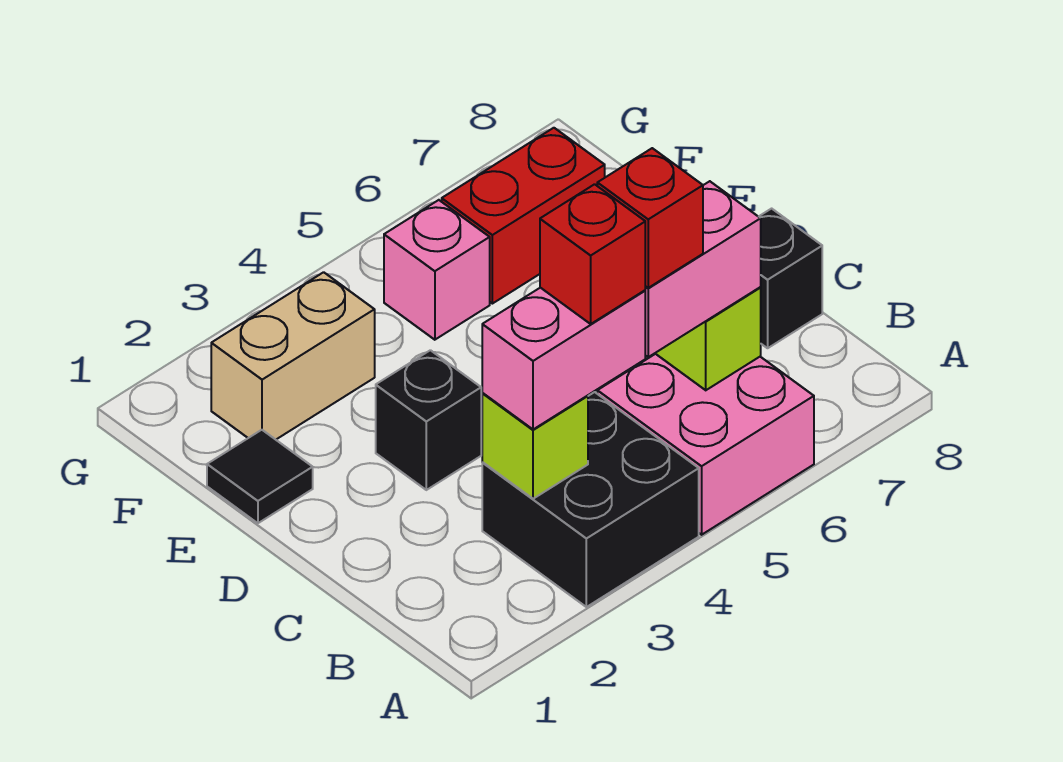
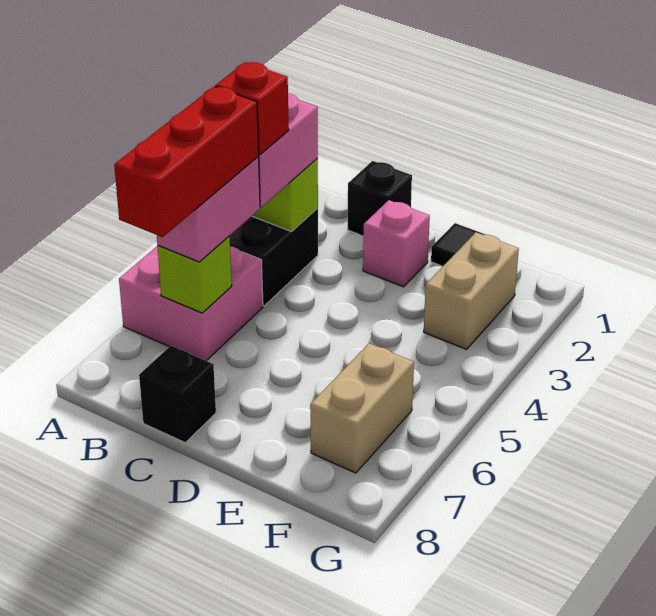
red brick B5 level 4 -> red brick B5:B7 level 4
black brick D3 level 1 -> black brick C1 level 1
pink brick F5 level 1 -> pink brick D2 level 1
red brick F6:F7 level 1 -> tan brick F6:F7 level 1

